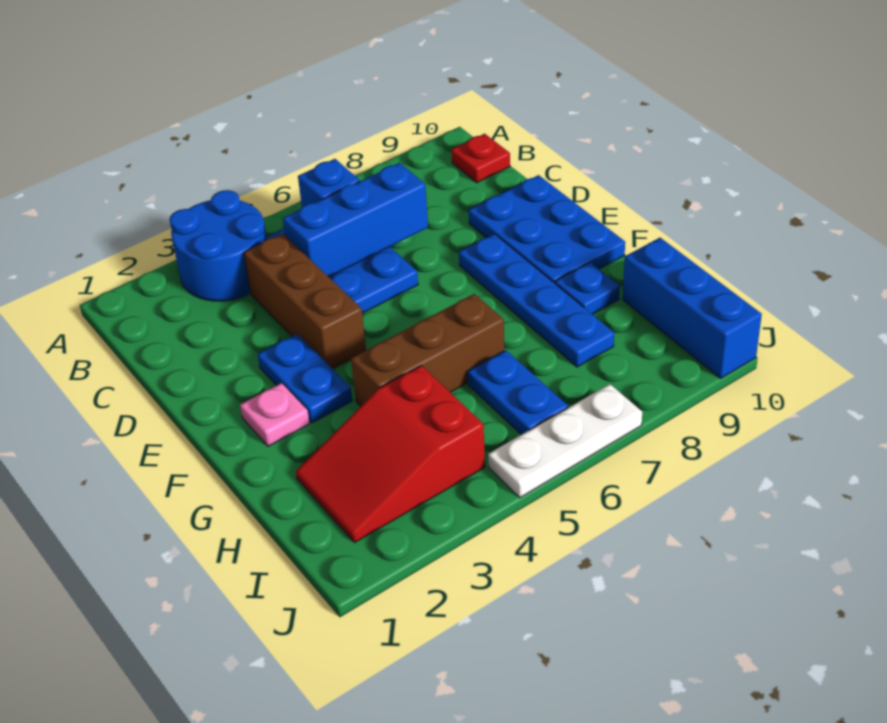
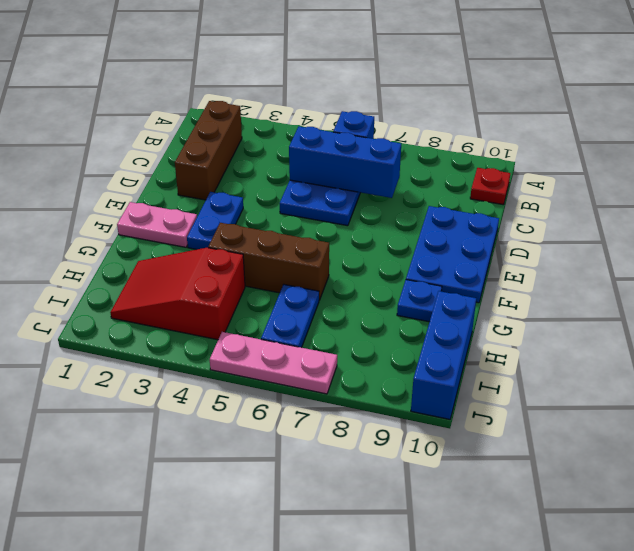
blue round brick A3:B4 level 1 -> none
brown brick C4:E4 level 1 -> brown brick B2:D2 level 1
blue plate E8:H8 level 1 -> none
pink plate F2 level 1 -> pink plate F1:F2 level 1
white plate J5:J7 level 1 -> pink plate J5:J7 level 1

